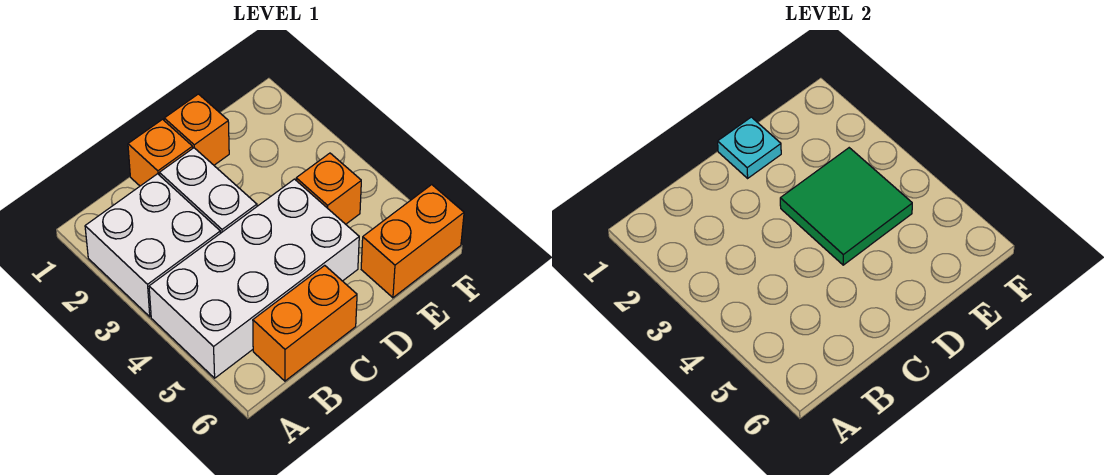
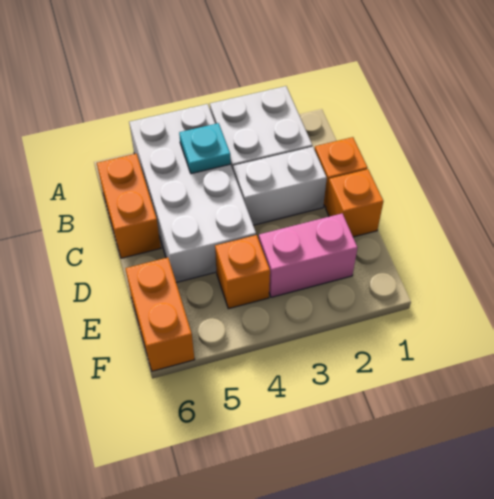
cyan plate D1 level 2 -> cyan plate B4 level 2
green tile D3:E4 level 2 -> none
none -> pink brick E2:E3 level 1

